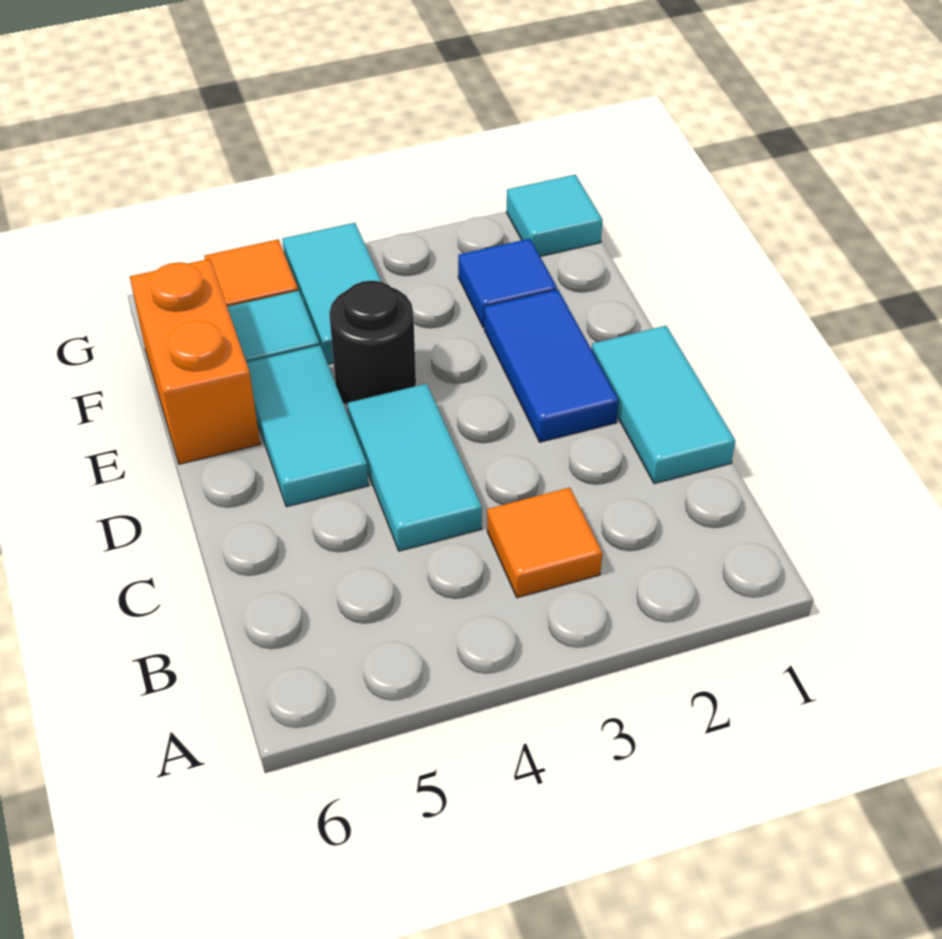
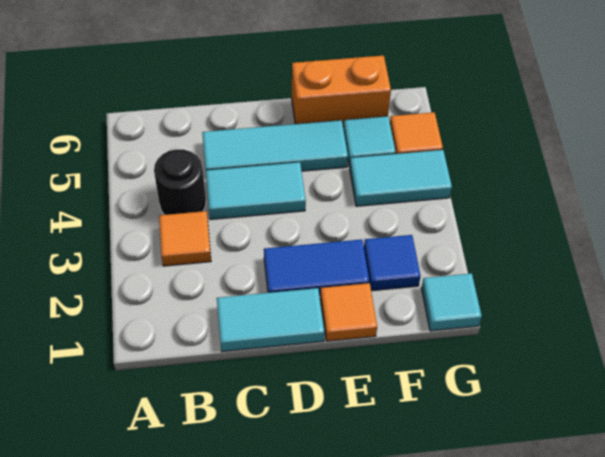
cyan tile D5:E5 level 1 -> cyan tile C5:E5 level 1
none -> orange tile E1 level 1
black round brick E4 level 1 -> black round brick B4 level 1

